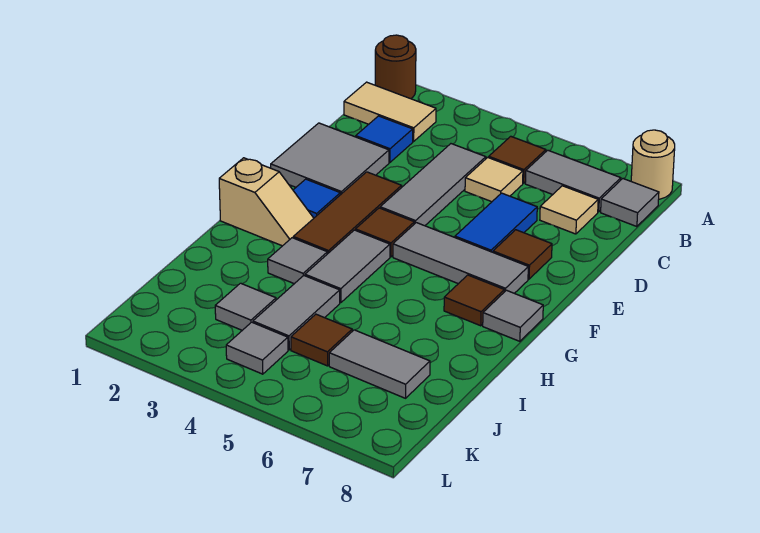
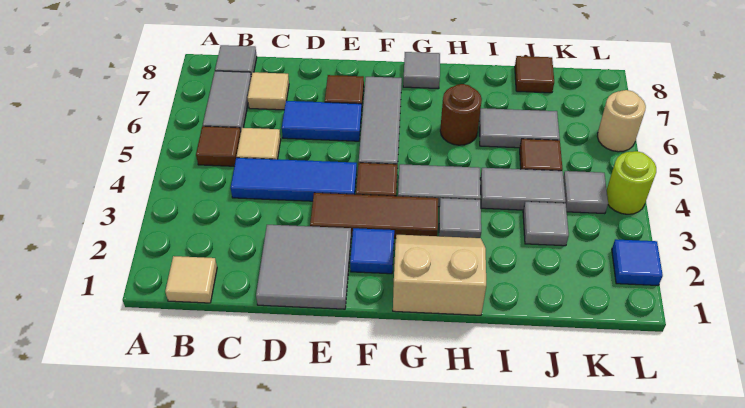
brown round brick A1 level 1 -> brown round brick H6 level 1
tan round brick A8 level 1 -> tan round brick L6 level 1
tan tile B1:B2 level 1 -> tan tile B1 level 1
blue tile C2 level 1 -> blue tile L2 level 1
grey tile C4:E4 level 1 -> blue tile C4:E4 level 1
tan slope G1:G2 level 1 top 1 -> tan slope G1:H2 level 1 top 1
brown tile G7 level 1 -> brown tile J8 level 1
grey tile J6:J7 level 1 -> grey tile I6:J6 level 1
none -> lime round brick L4 level 1

